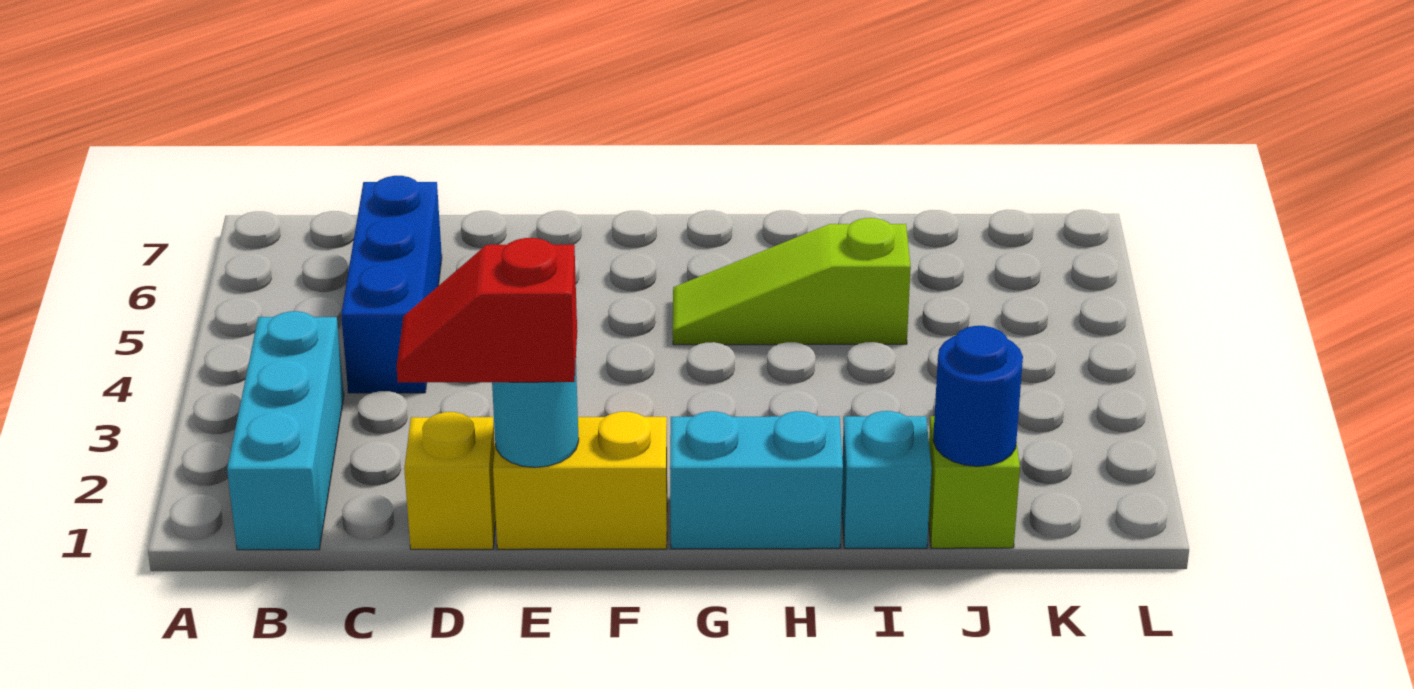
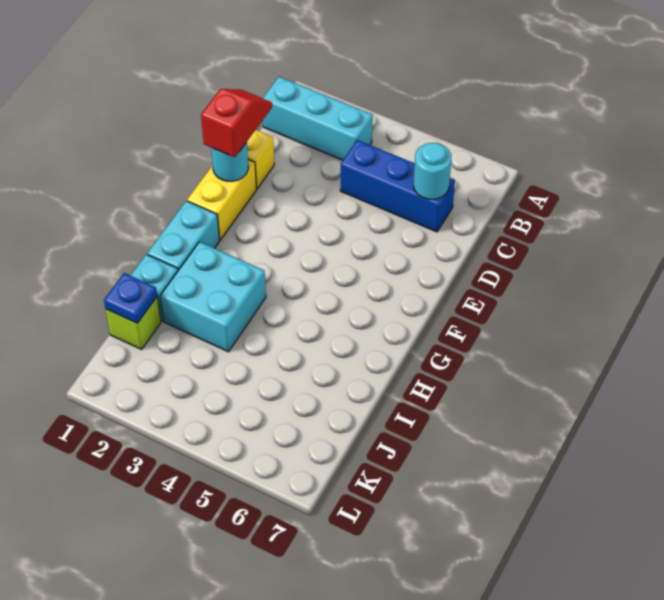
none -> cyan round brick C6 level 2
lime slope G5:I5 level 1 top I -> none
none -> cyan brick H2:I3 level 1
blue round brick J1 level 2 -> blue plate J1 level 2

